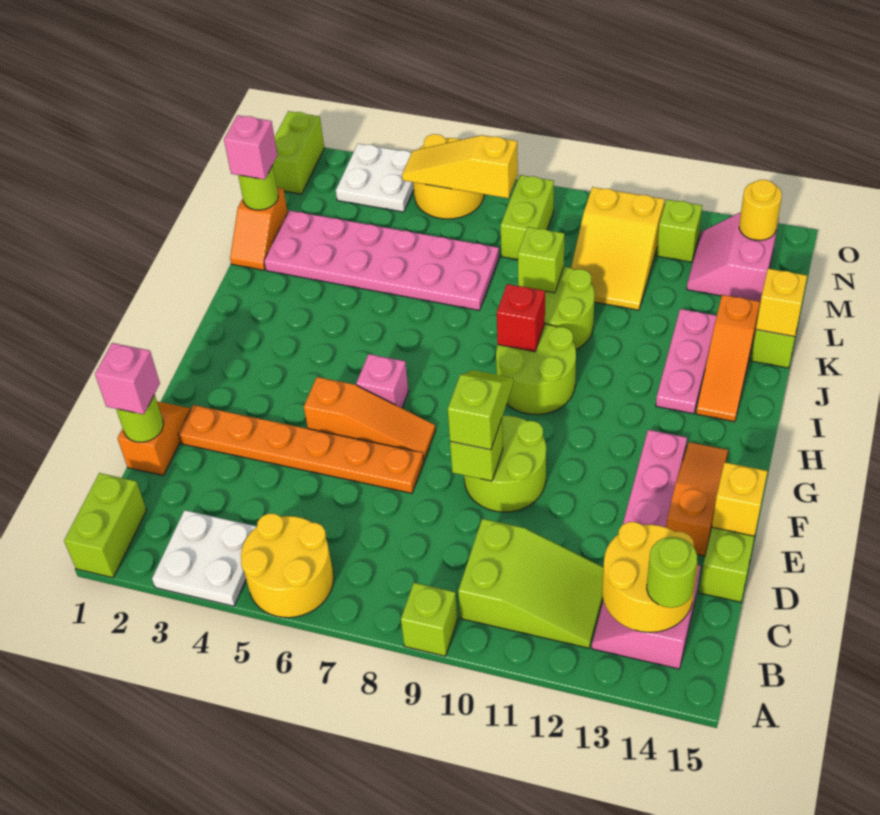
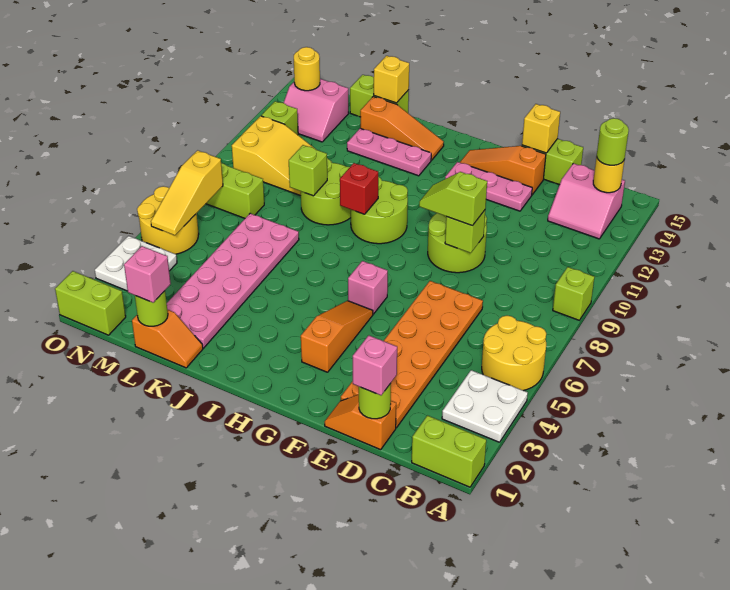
lime slope B10:C12 level 1 top 10 -> none
yellow round brick B13:C14 level 2 -> yellow round brick B14 level 2
orange plate E2:E7 level 1 -> orange plate D2:E7 level 1
orange slope F5:F7 level 1 top 5 -> orange slope G3:G5 level 1 top 3

